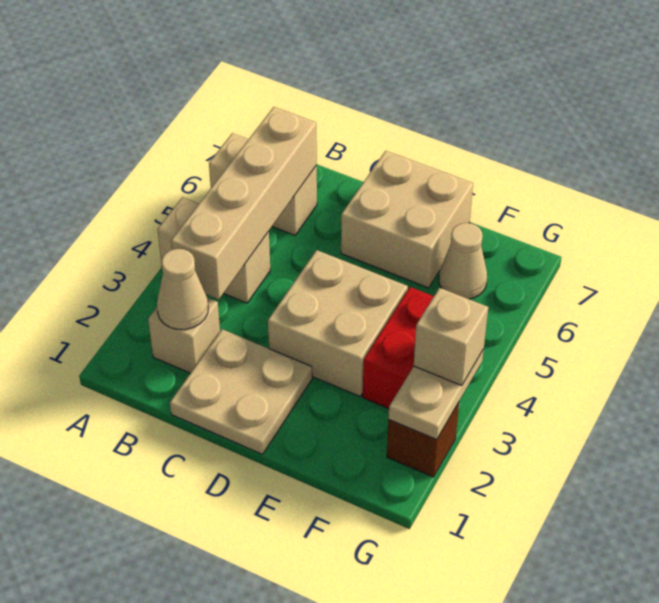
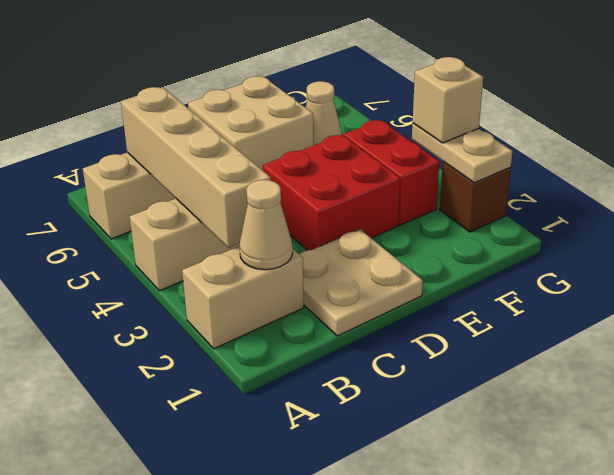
tan brick B2 level 1 -> tan brick A2:B2 level 1
tan brick D3:E4 level 1 -> red brick D3:E4 level 1

